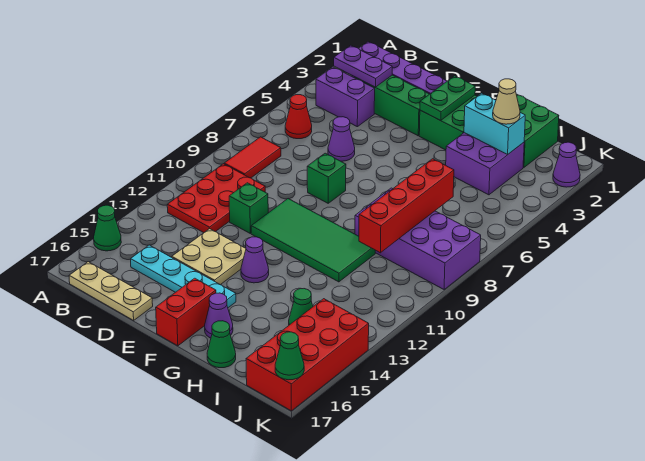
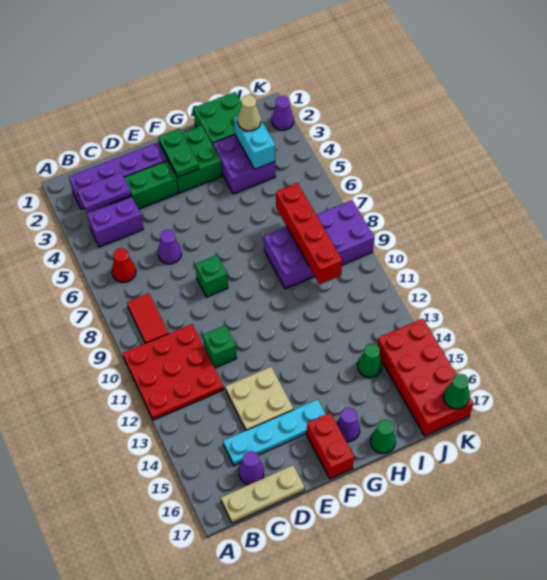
green cone A15 level 1 -> none
red plate B10:C12 level 1 -> red plate A10:C12 level 1
green tile E10:H11 level 1 -> none
purple cone F13 level 1 -> purple cone C16 level 1
cyan brick H3:I3 level 2 -> cyan brick I3:I4 level 2

